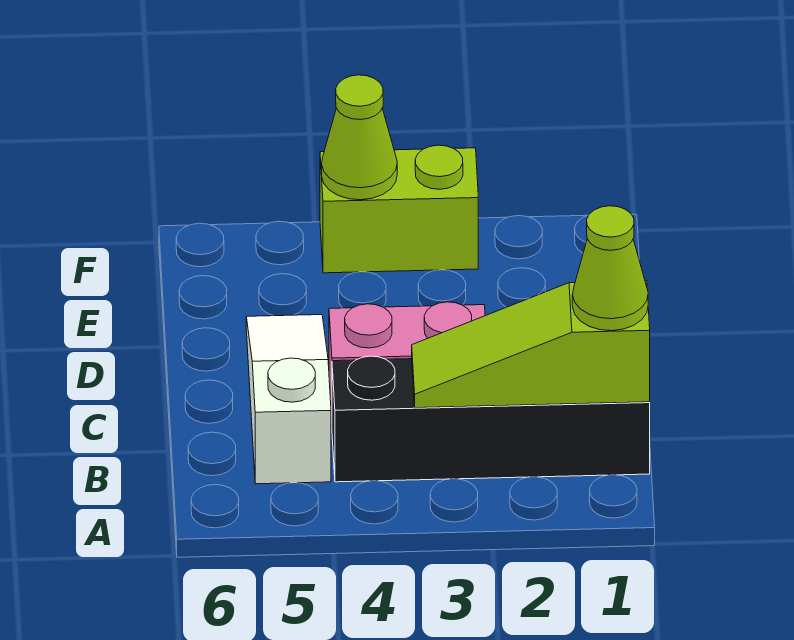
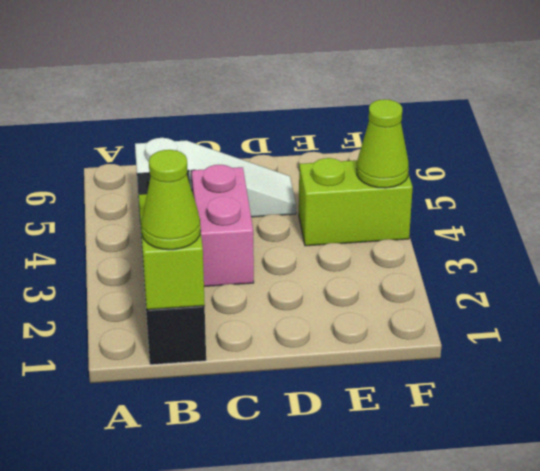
lime brick F3:F4 level 1 -> lime brick E4:F4 level 1

